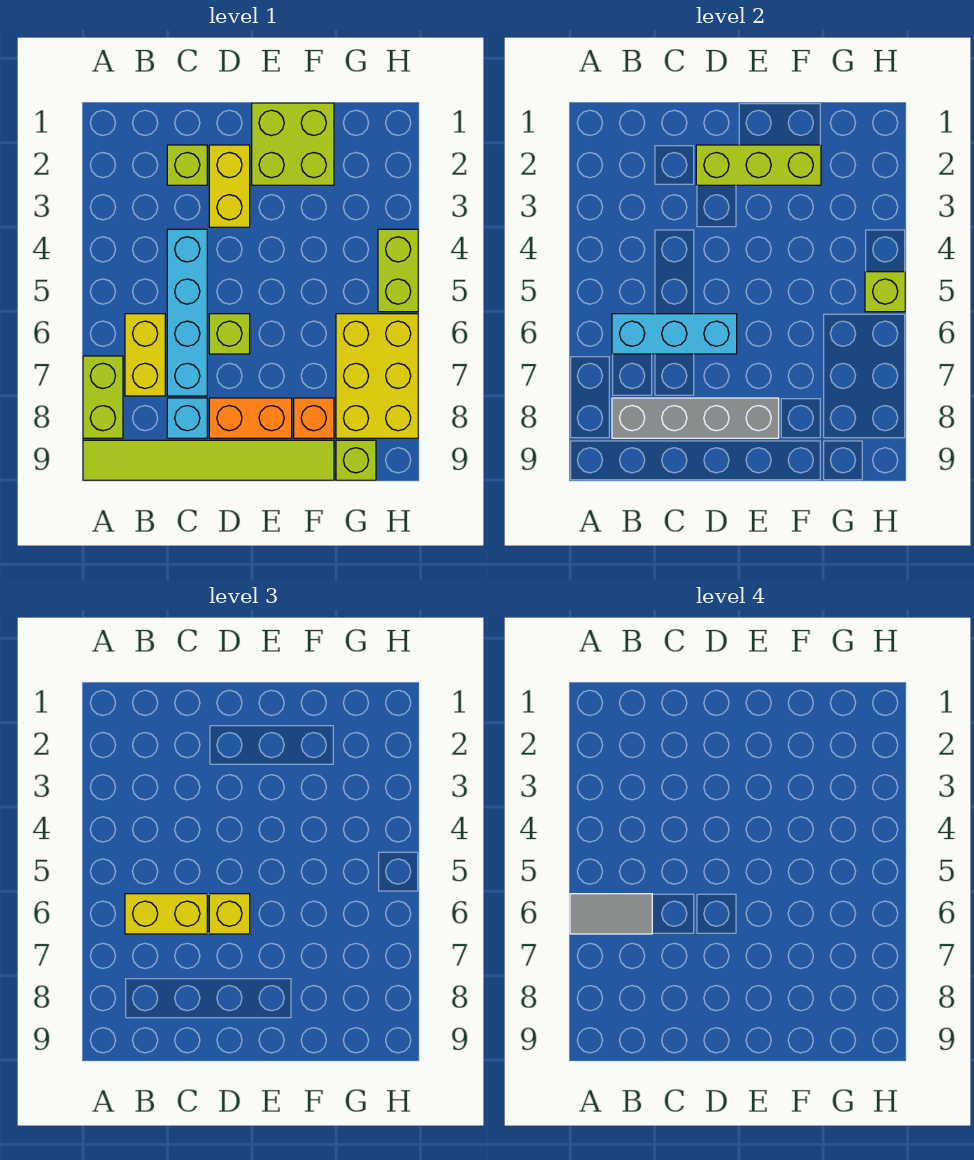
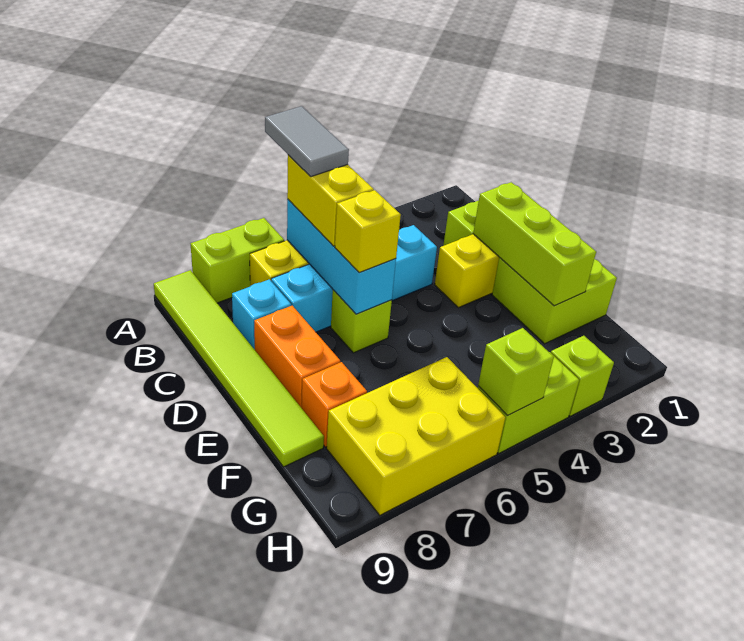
grey brick B8:E8 level 2 -> none
lime brick G9 level 1 -> lime brick H3 level 1

